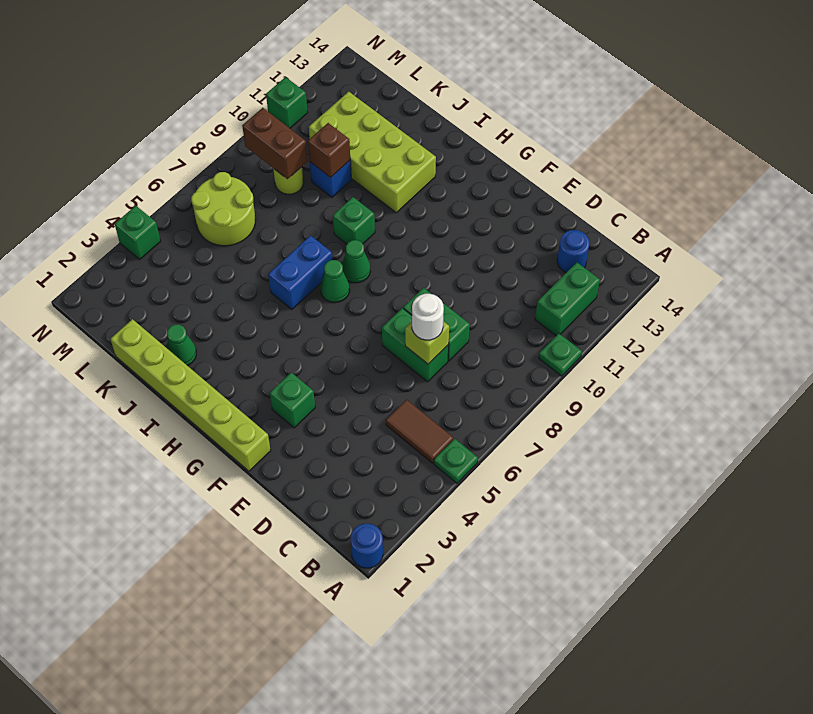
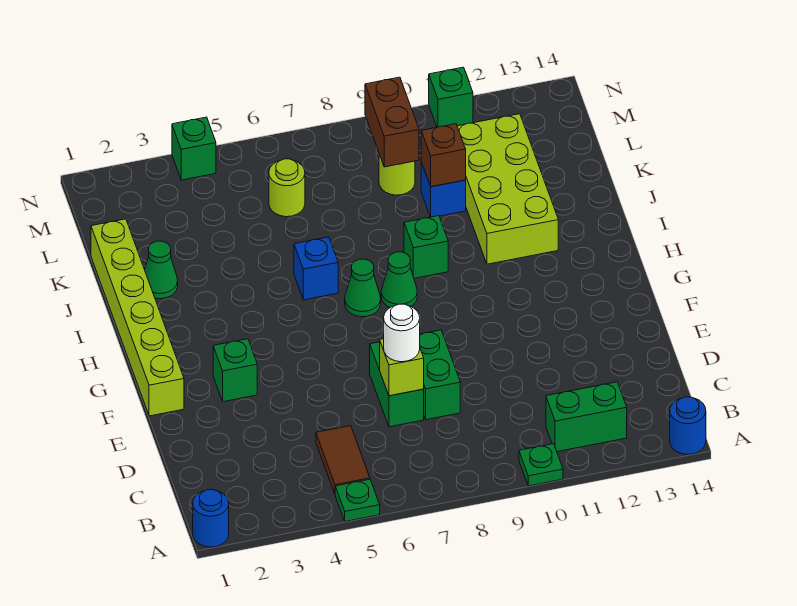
blue round brick C13 level 1 -> blue round brick A14 level 1
blue brick I6:I7 level 1 -> blue brick I6 level 1
lime round brick L6:M7 level 1 -> lime round brick L6 level 1

